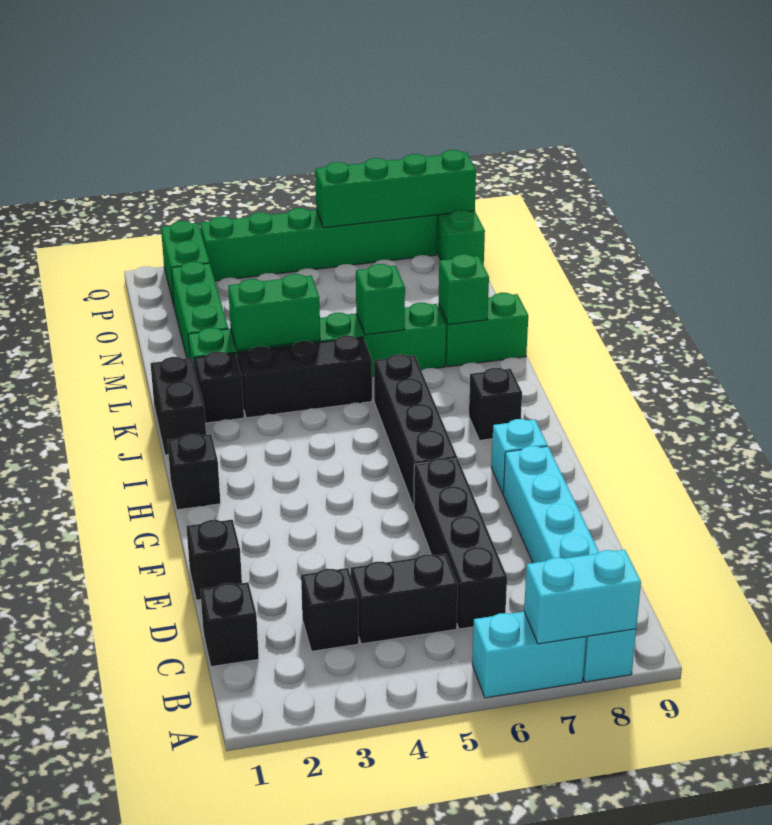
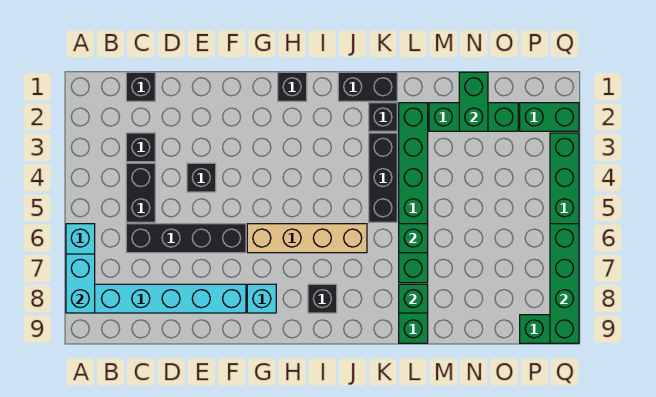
black brick E1 level 1 -> black brick E4 level 1
black brick G6:J6 level 1 -> tan brick G6:J6 level 1
green brick L3:L4 level 2 -> green brick N1:N2 level 2

